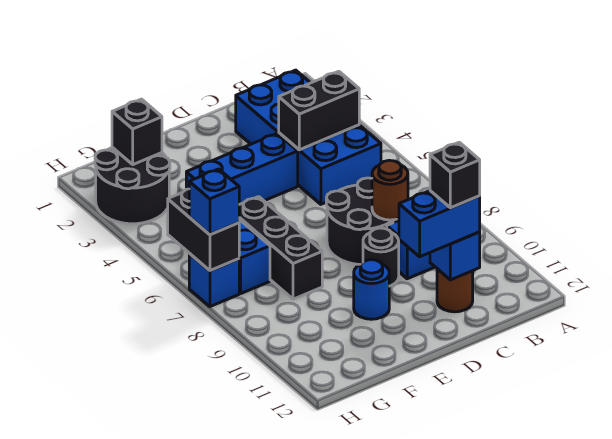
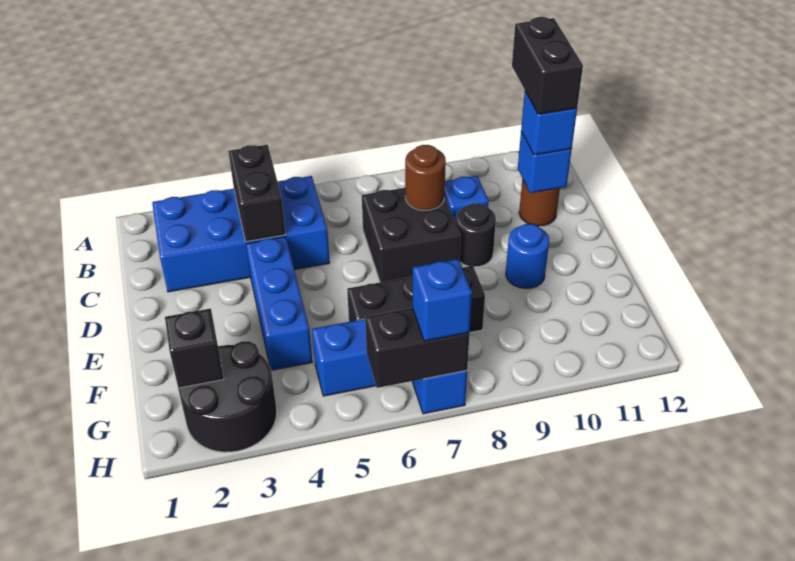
black round brick C7:D8 level 1 -> black brick C7:D8 level 1
blue brick C11:D11 level 3 -> blue brick C11 level 3
black brick C11 level 4 -> black brick B11:C11 level 4

